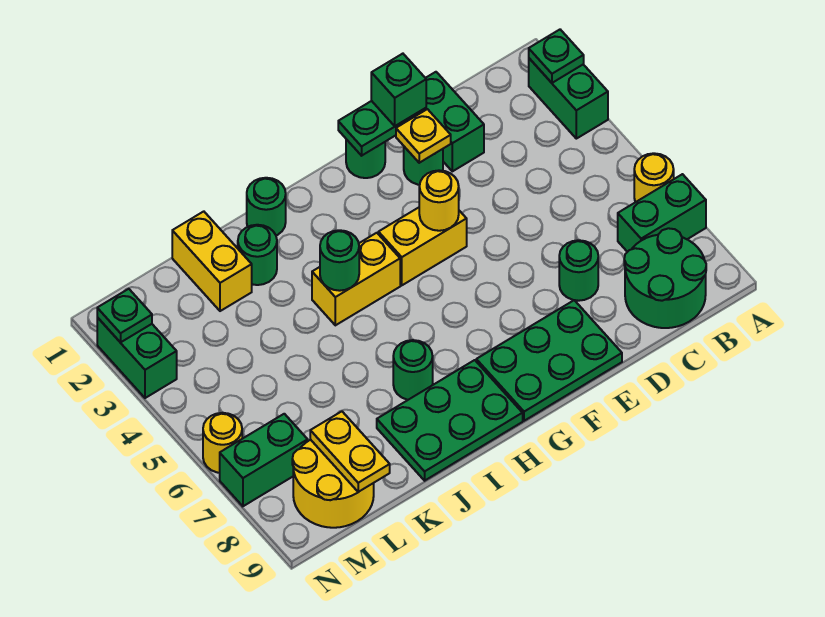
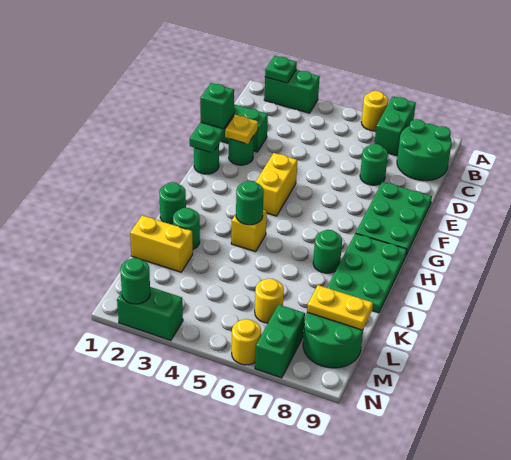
yellow round brick F4 level 2 -> yellow round brick L6 level 1
yellow brick H4:I4 level 1 -> yellow brick I4 level 1
yellow round brick L8:M9 level 1 -> green round brick L8:M9 level 1
green plate N2 level 2 -> green round brick N2 level 2

